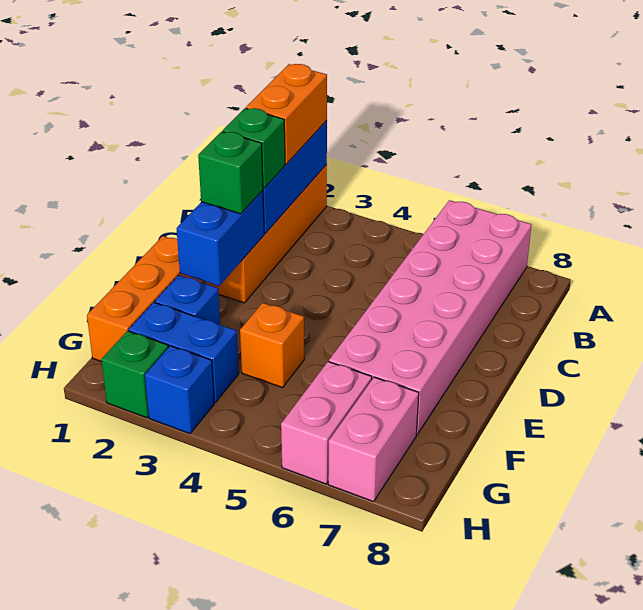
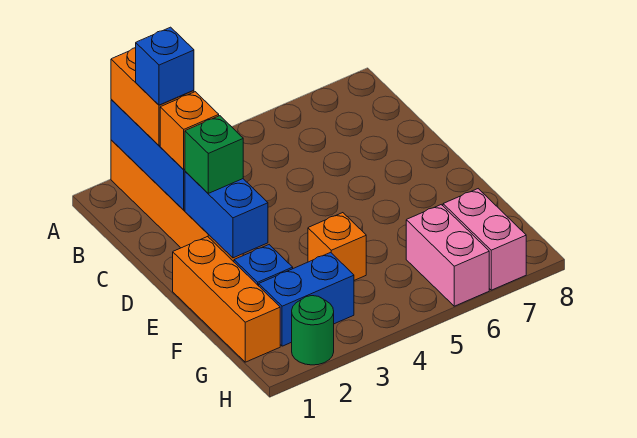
pink brick A6:F7 level 1 -> none
green brick C2 level 3 -> orange brick C2 level 3
green brick H2 level 1 -> green round brick H2 level 1
blue brick H3 level 1 -> blue brick B2 level 4

